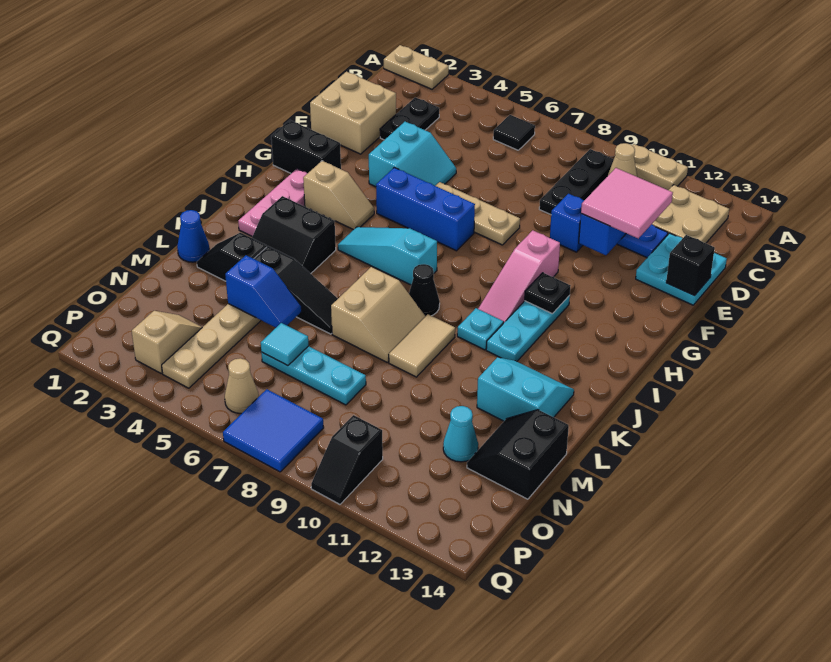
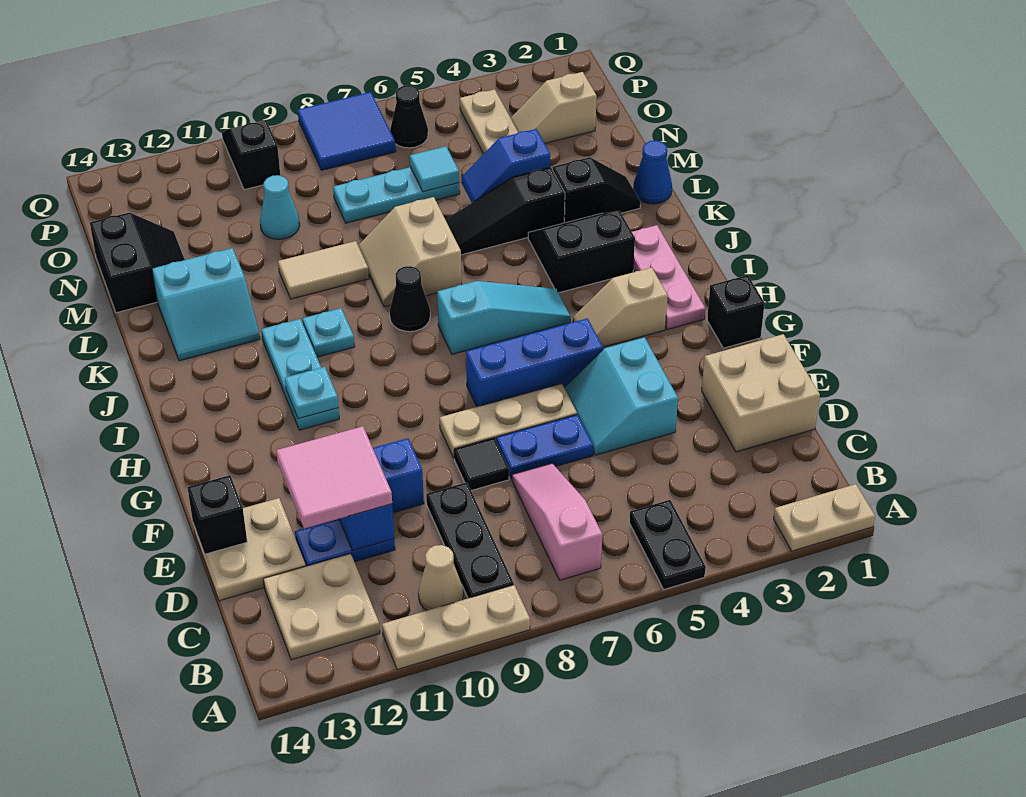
tan plate A10:A11 level 1 -> tan plate A9:A11 level 1
black tile B6 level 1 -> black tile E8 level 1
black plate C3:D3 level 1 -> black plate A5:B5 level 1
cyan plate D13:E14 level 1 -> tan plate D13:E14 level 1
none -> blue plate E6:E7 level 1
black brick G1:G2 level 1 -> black brick G1 level 1
pink slope G10:I10 level 1 top G -> pink slope B7:D7 level 1 top B
black plate H11 level 2 -> cyan plate H11 level 2
tan tile K9:L9 level 1 -> tan tile L9:L10 level 1
cyan cone N12 level 1 -> cyan cone N10 level 1
tan slope O3:P3 level 1 top P -> tan slope O2:O3 level 1 top 2
tan cone P6 level 1 -> black cone P6 level 1

